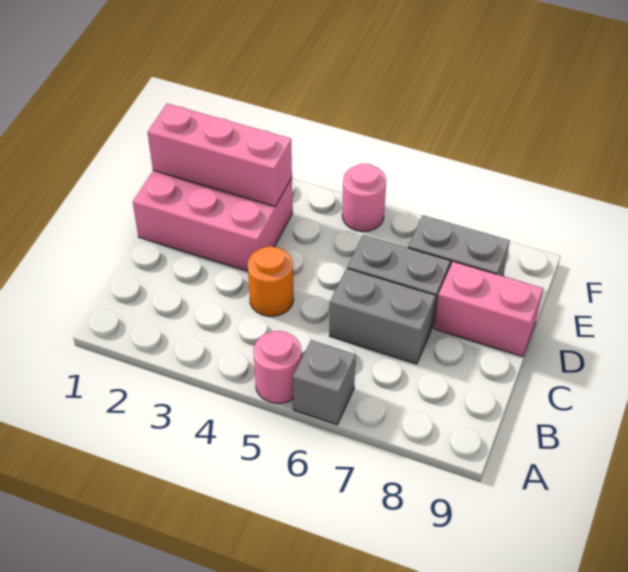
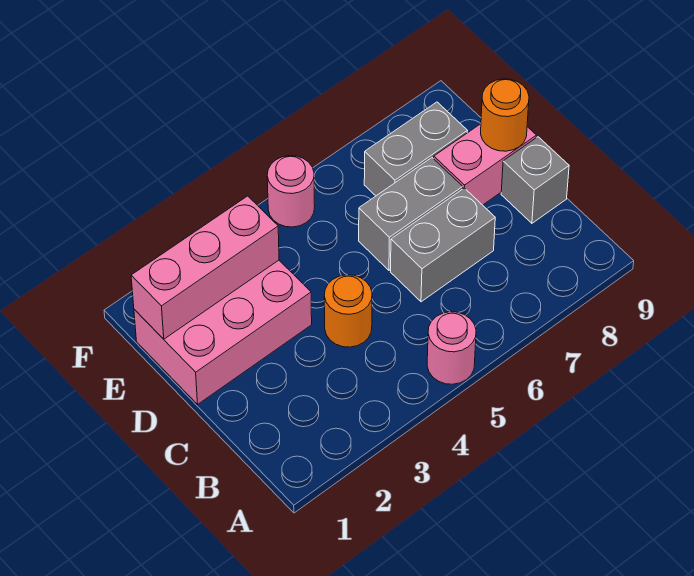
grey brick A6 level 1 -> grey brick C9 level 1
none -> orange round brick D9 level 2

